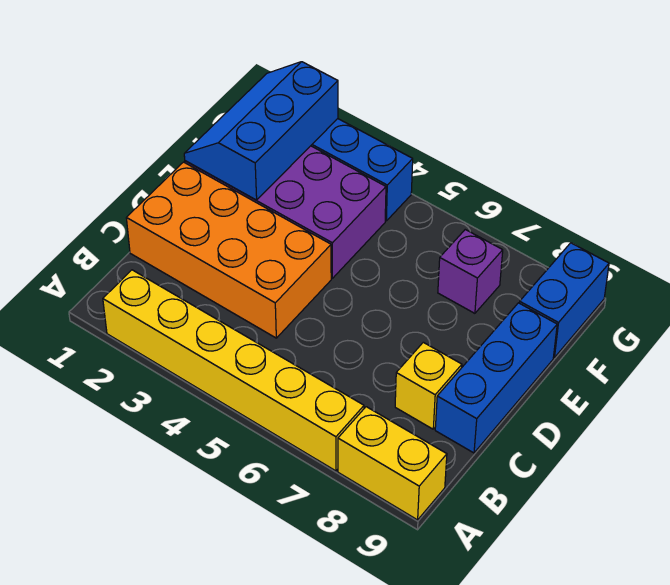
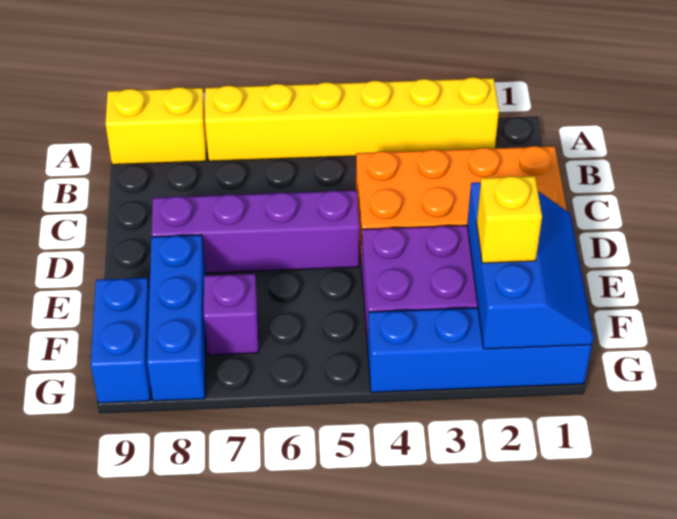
yellow brick C8 level 1 -> yellow brick F2 level 3
blue brick C9:E9 level 1 -> blue brick E8:G8 level 1
none -> purple brick D5:D8 level 1

